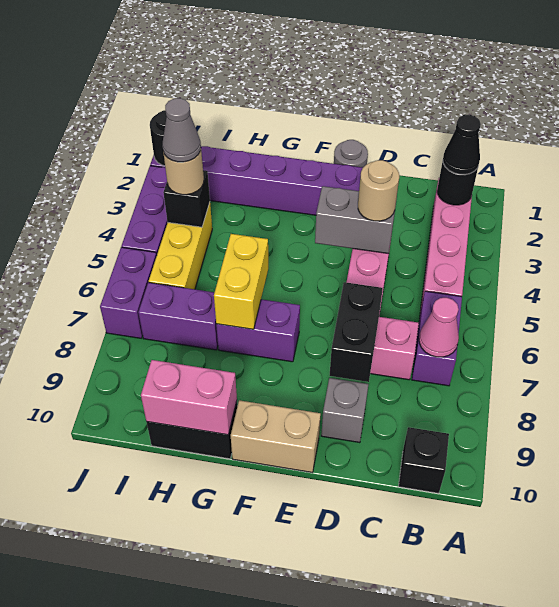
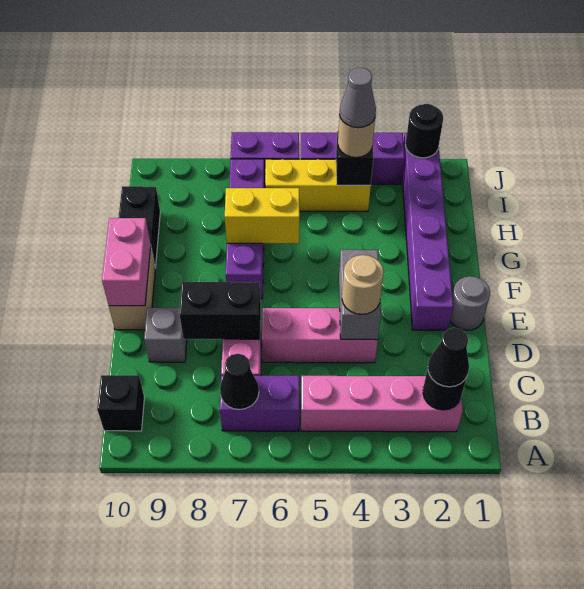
pink cone B7 level 2 -> black cone B7 level 2
pink brick G10:H10 level 2 -> pink brick E10:F10 level 2

